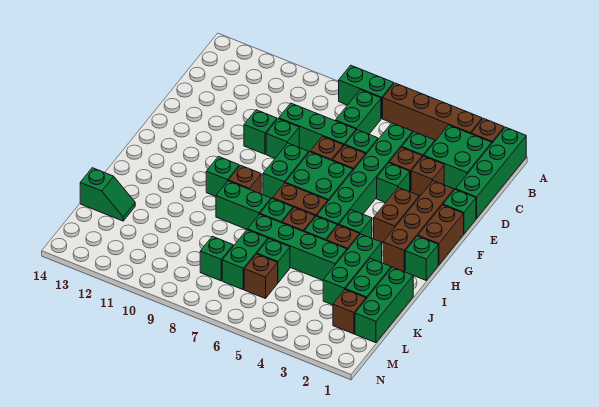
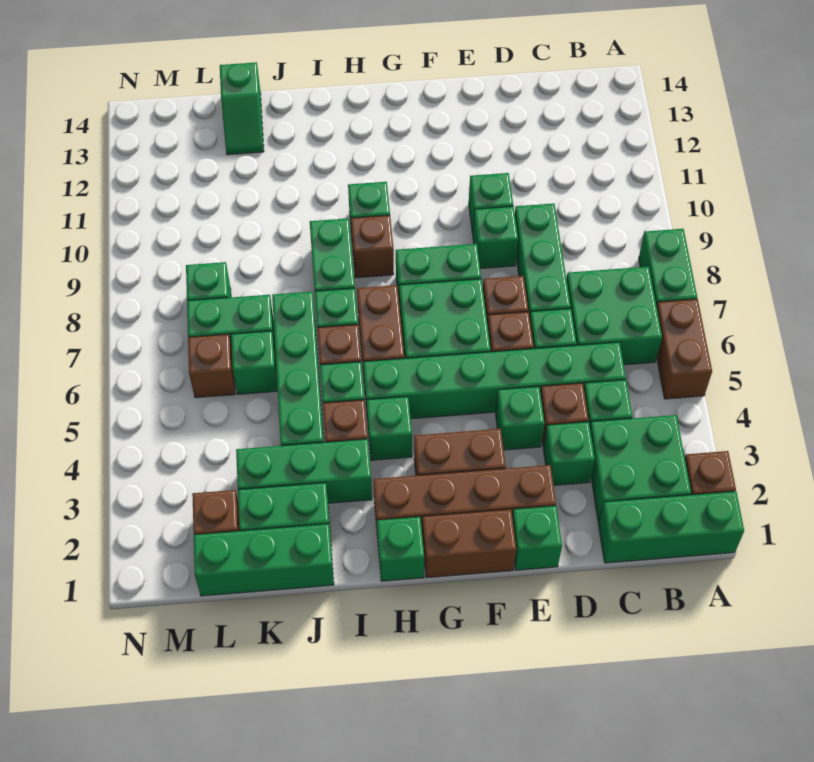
green brick A1:D1 level 1 -> green brick A1:C1 level 1
brown brick A3:A6 level 1 -> brown brick A5:A6 level 1
green brick B7:C7 level 1 -> green brick B6:C7 level 1
brown brick D3 level 1 -> green brick D3 level 1

